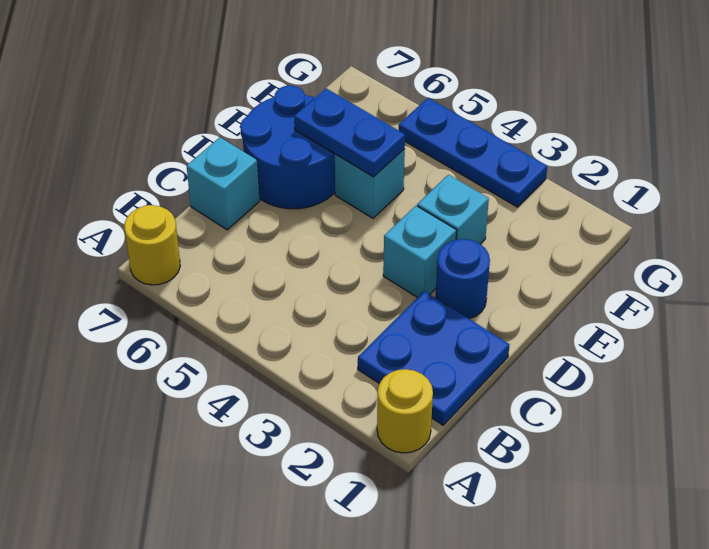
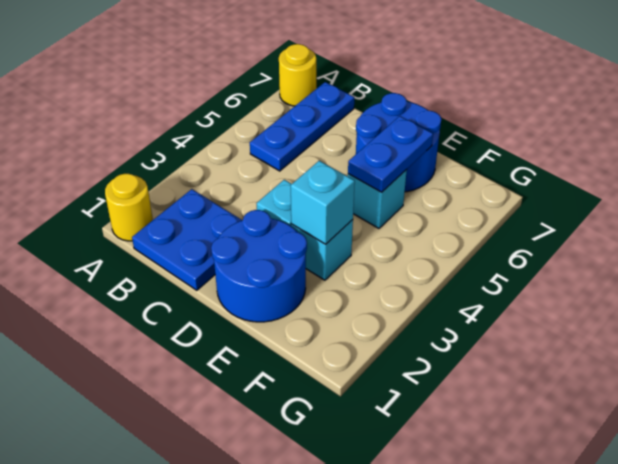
cyan brick C7 level 1 -> cyan brick E3 level 2
blue round brick D2 level 1 -> blue round brick D1:E2 level 1
blue plate G3:G5 level 1 -> blue plate B5:B7 level 1

